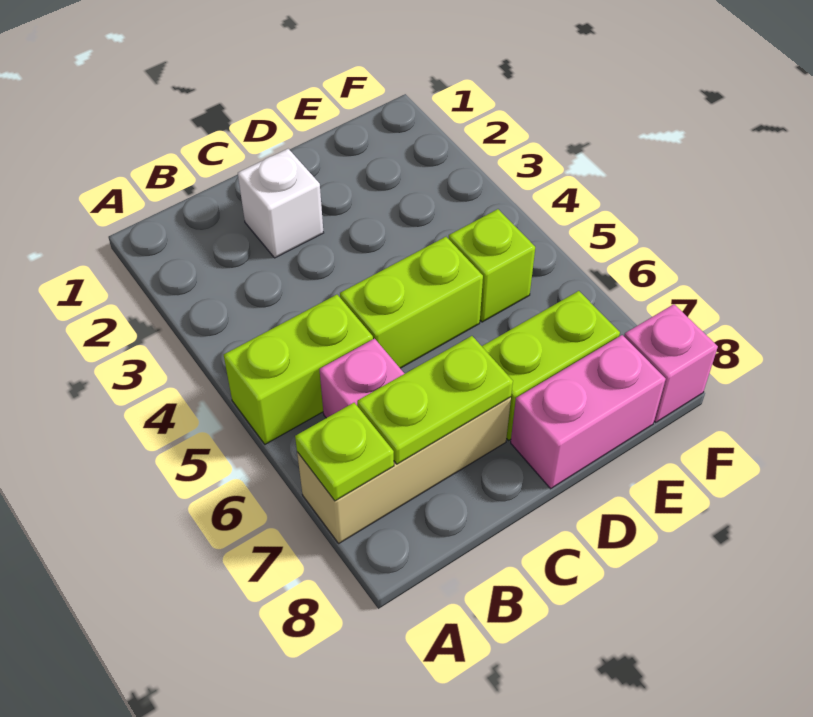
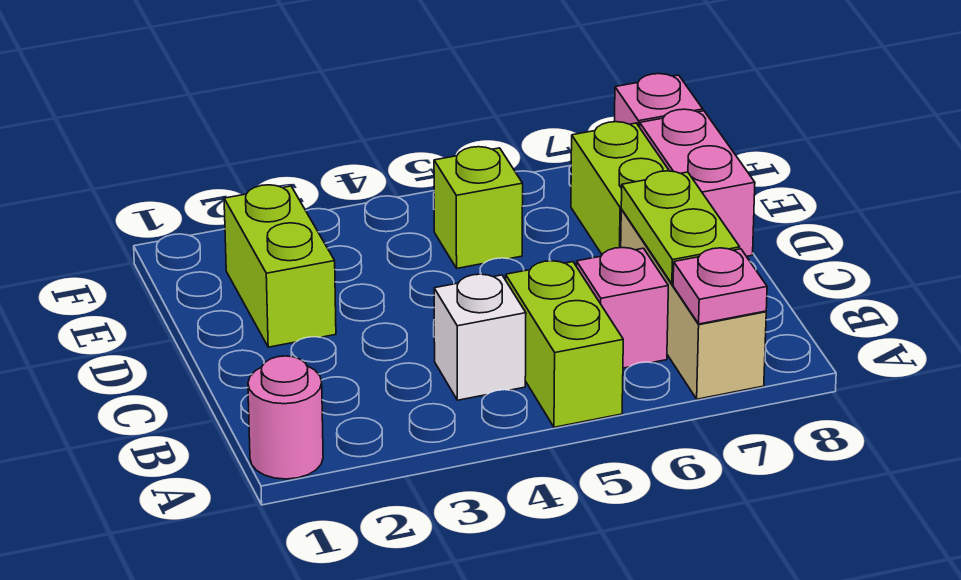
none -> pink round brick A1 level 1
lime plate A7 level 2 -> pink plate A7 level 2
white brick C2 level 1 -> white brick B4 level 1
lime brick C5:D5 level 1 -> lime brick D2:E2 level 1

